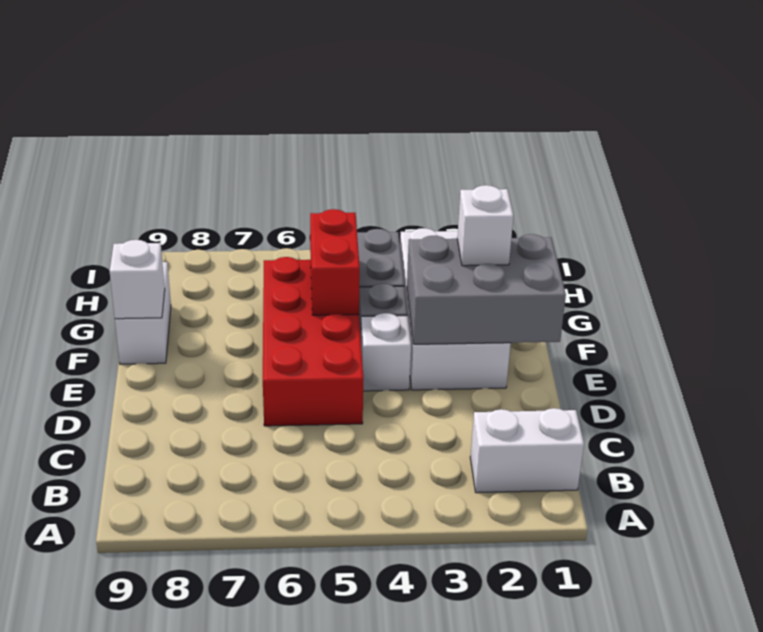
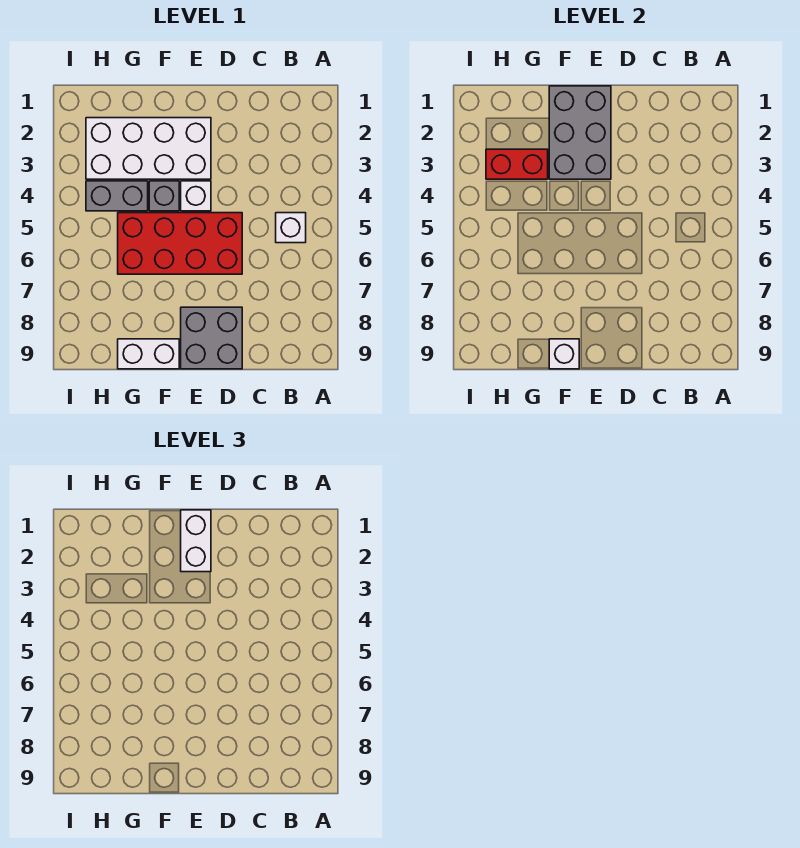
white brick B1:B2 level 1 -> white brick E1:E2 level 3
none -> grey brick D8:E9 level 1
white brick F2 level 3 -> white brick B5 level 1
red brick F5:G5 level 2 -> red brick G3:H3 level 2

